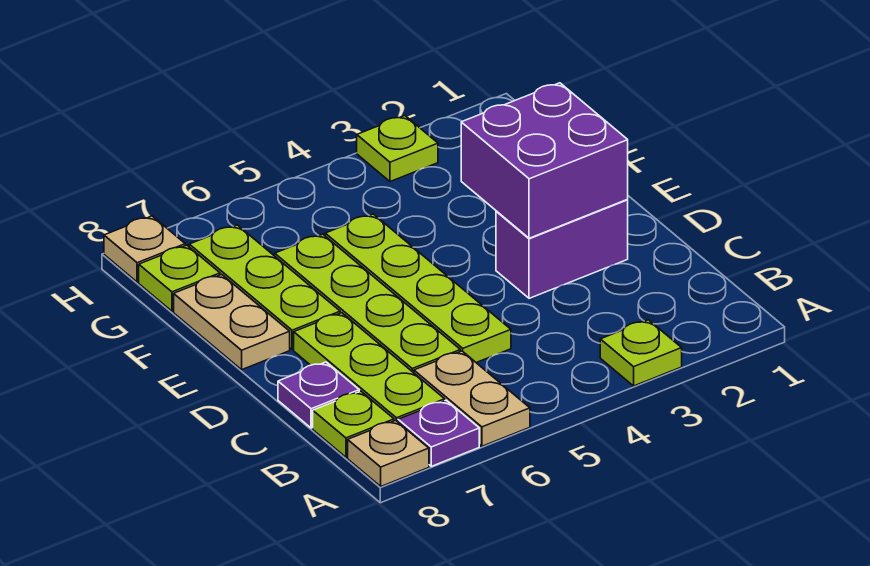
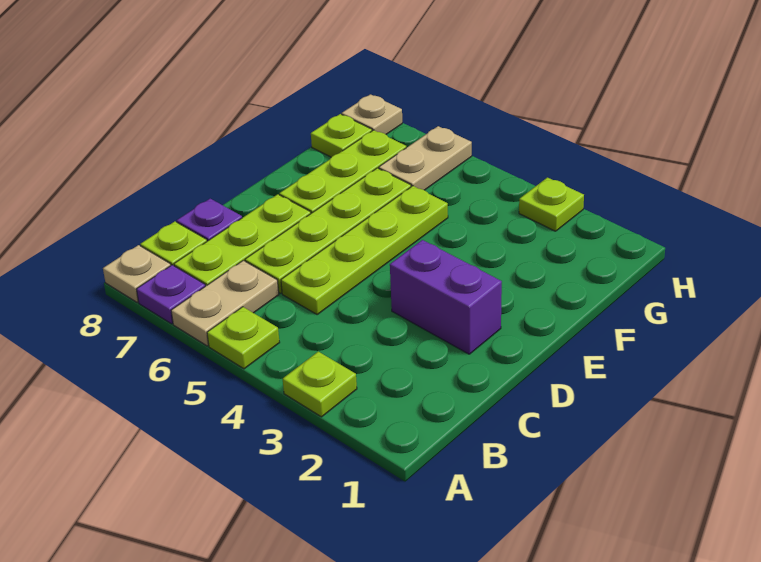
none -> lime plate A5 level 1
purple brick D2:E3 level 2 -> none
tan plate E8:F8 level 1 -> tan plate G6:H6 level 1

